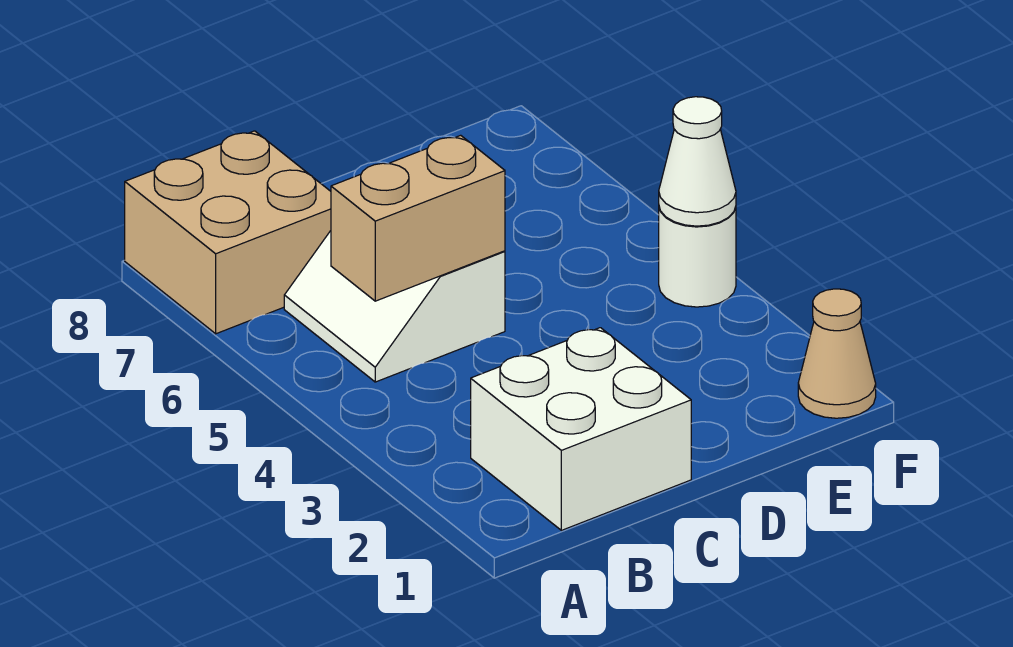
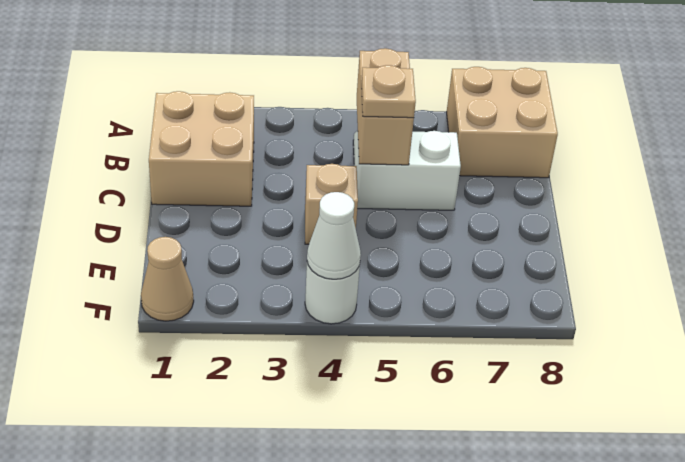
white brick B1:C2 level 1 -> tan brick B1:C2 level 1
none -> tan plate C5 level 3
none -> tan brick D4 level 1

